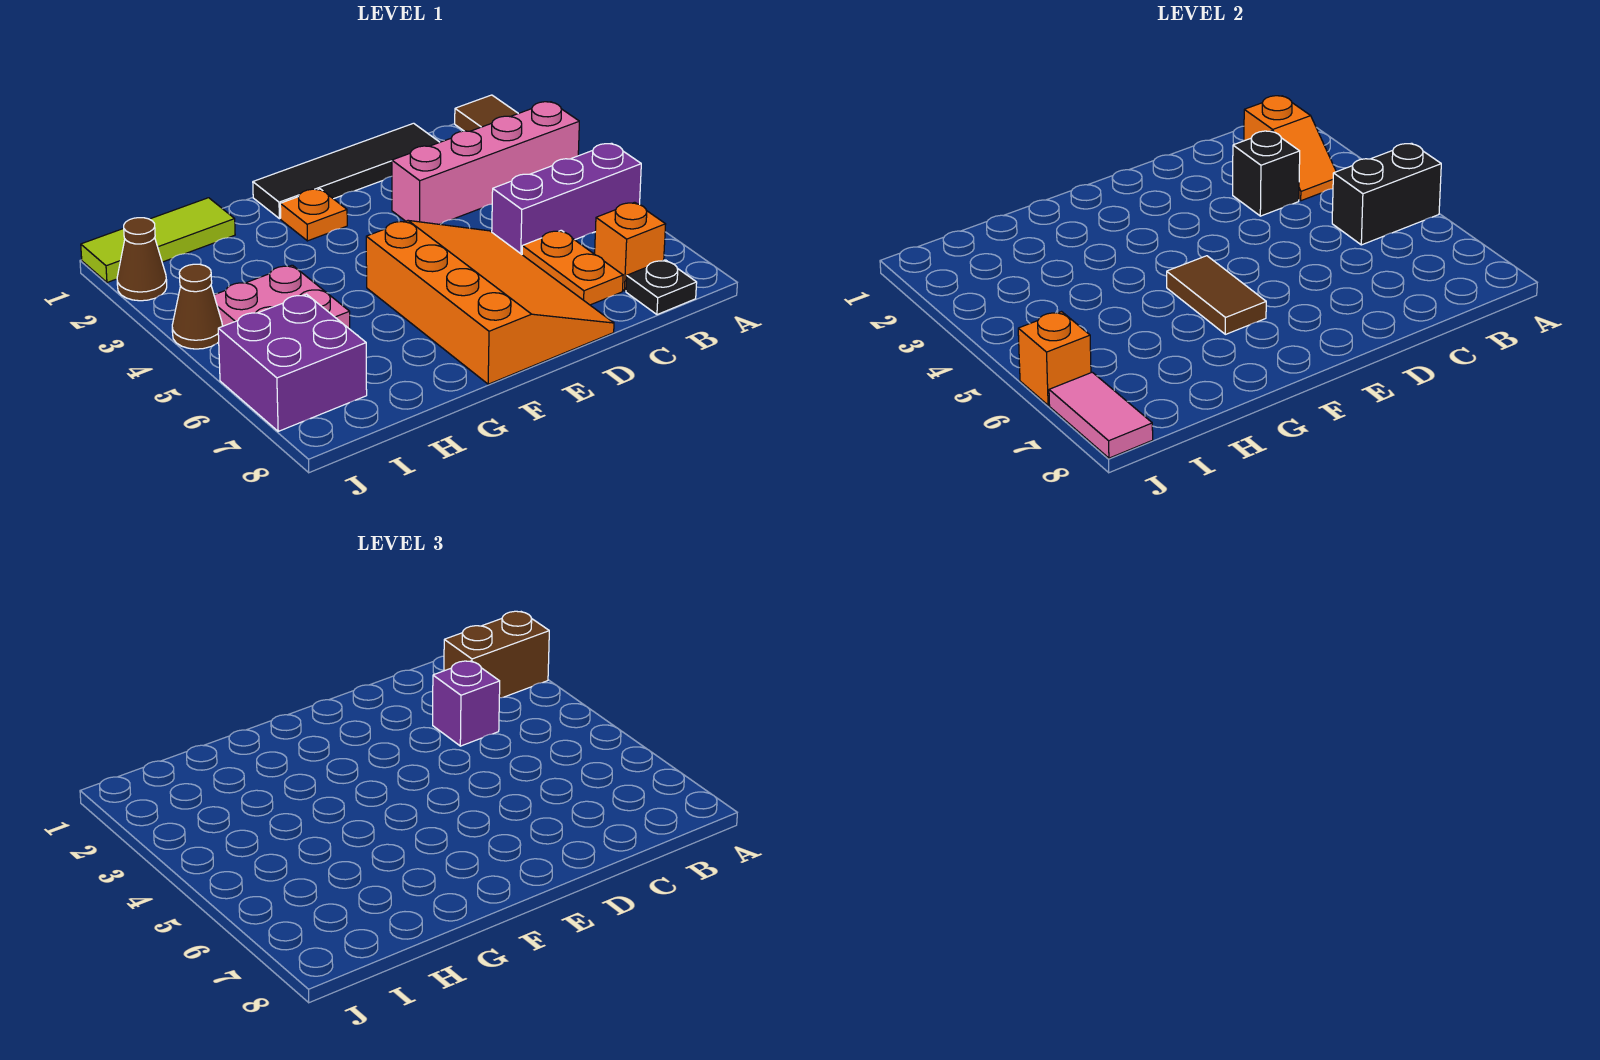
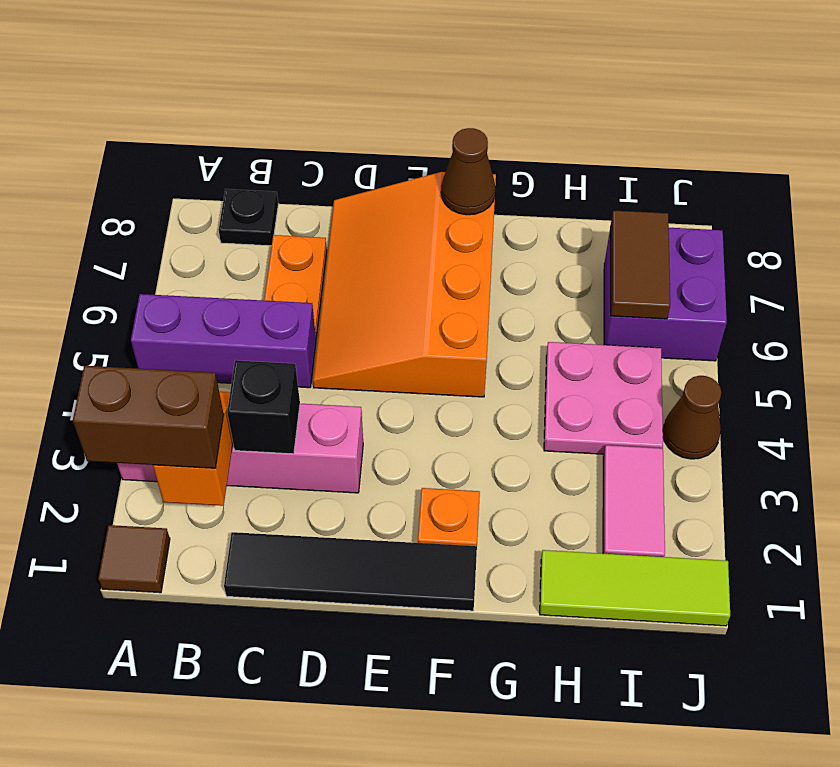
black brick A5:B5 level 2 -> none
orange brick B7 level 1 -> none
purple brick C3 level 3 -> none
brown tile F5:F6 level 2 -> brown tile I6:I7 level 2
brown cone J2 level 1 -> brown cone F8 level 2
orange brick J6 level 2 -> none
pink tile J7:J8 level 2 -> pink tile I2:I3 level 1

